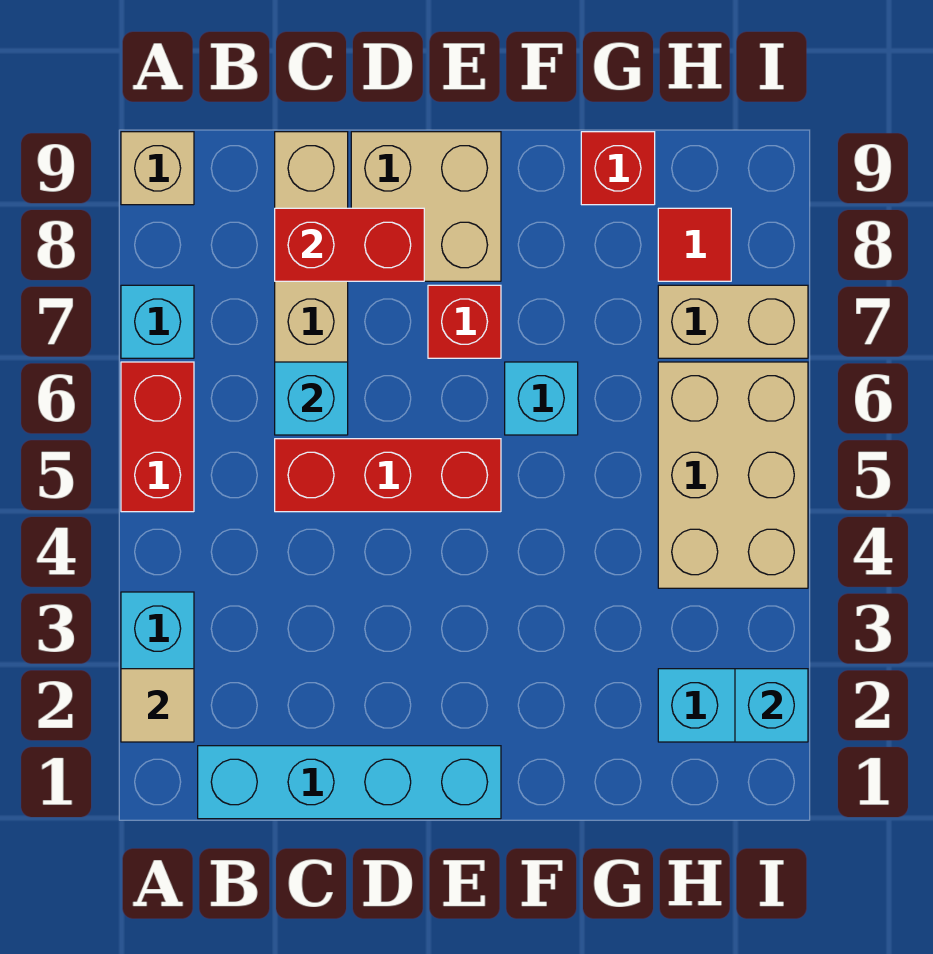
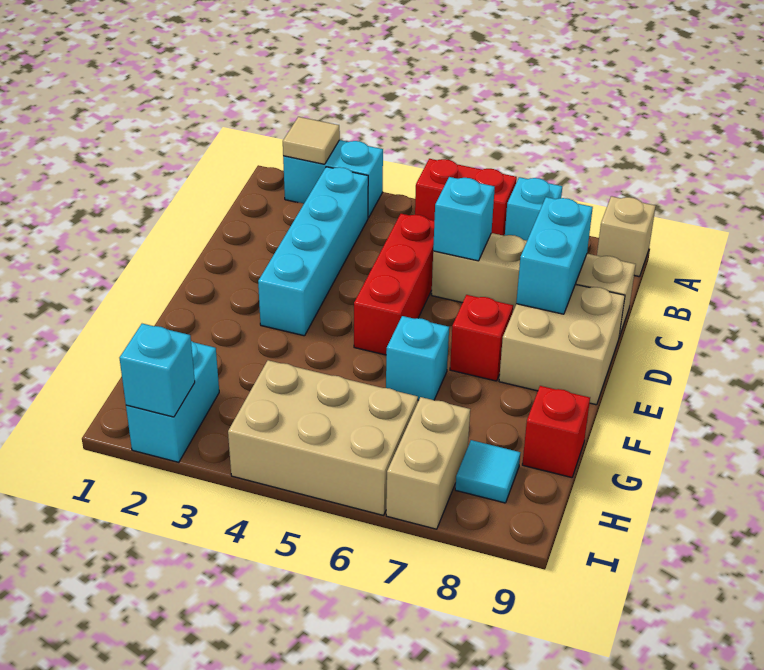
cyan brick B1:E1 level 1 -> cyan brick B3:E3 level 1
red brick C8:D8 level 2 -> cyan brick C8:D8 level 2
red tile H8 level 1 -> cyan tile H8 level 1

